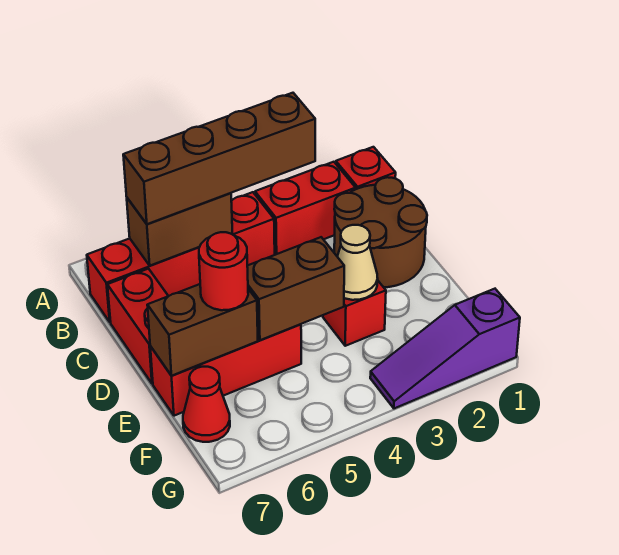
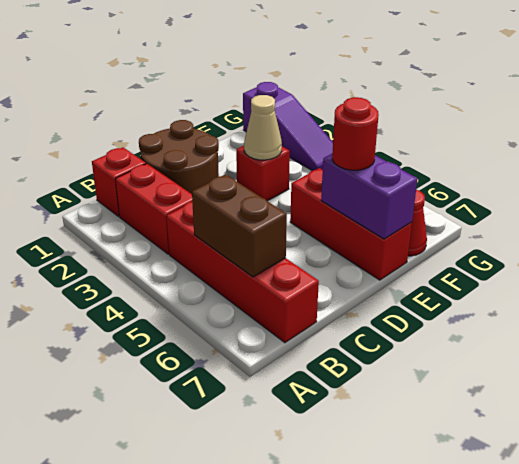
brown brick B3:B6 level 3 -> none
red brick C7:D7 level 1 -> none
brown brick E4:E5 level 2 -> none
brown brick E6:E7 level 2 -> purple brick E6:E7 level 2

